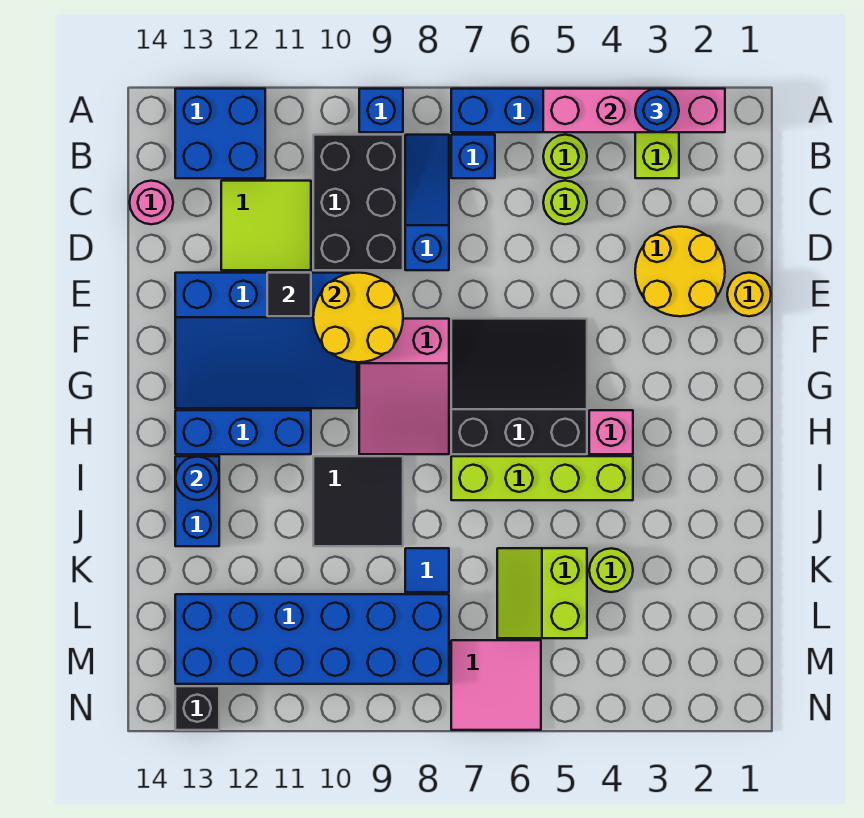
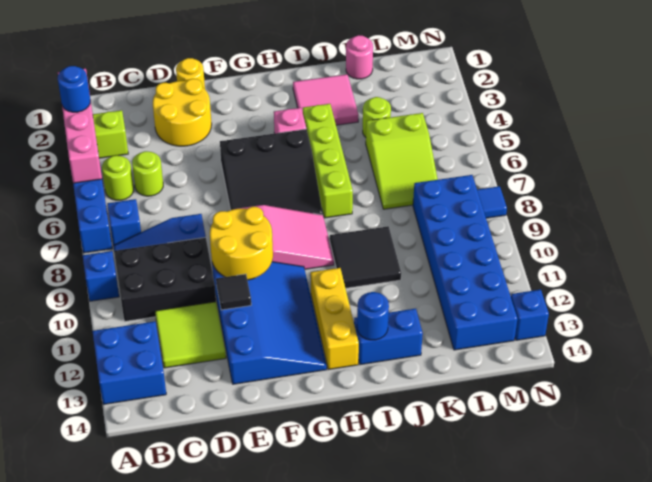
pink round brick C14 level 1 -> pink round brick K1 level 1
black slope F5:H7 level 1 top H -> black slope F5:H7 level 1 top 5
blue brick H11:H13 level 1 -> yellow brick H11:H13 level 1
lime slope K5:L6 level 1 top 5 -> lime slope K5:L7 level 1 top 5
blue tile K8 level 1 -> blue tile N8 level 1
pink tile M6:N7 level 1 -> pink tile I2:J3 level 1
black brick N13 level 1 -> blue brick N13 level 1

